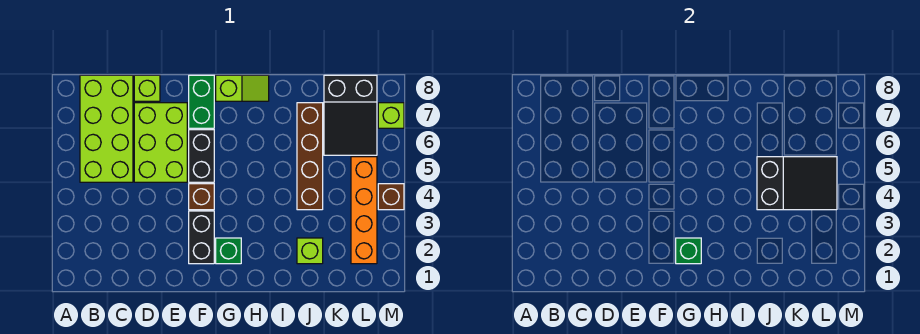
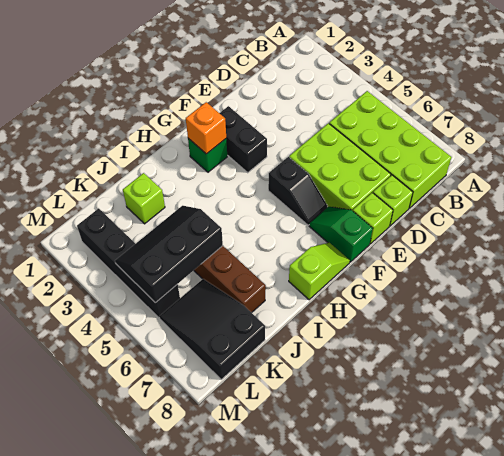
brown brick F4 level 1 -> none
black brick F5:F6 level 1 -> black slope F5:F6 level 1 top 5
green brick F7:F8 level 1 -> green slope F7:F8 level 1 top 8
green brick G2 level 2 -> orange brick G2 level 2
lime slope G8:H8 level 1 top G -> lime slope G8:H8 level 1 top H
black slope J4:L5 level 2 top J -> black slope J4:L5 level 2 top 5
orange brick L2:L5 level 1 -> black brick L2:L5 level 1
brown brick M4 level 1 -> none
lime brick M7 level 1 -> lime brick E8 level 1

